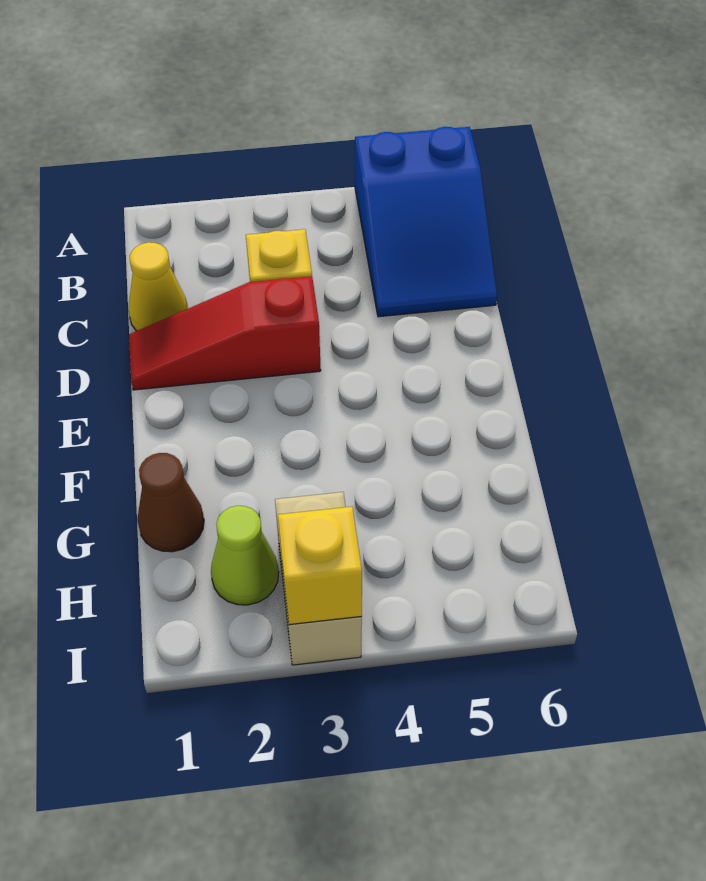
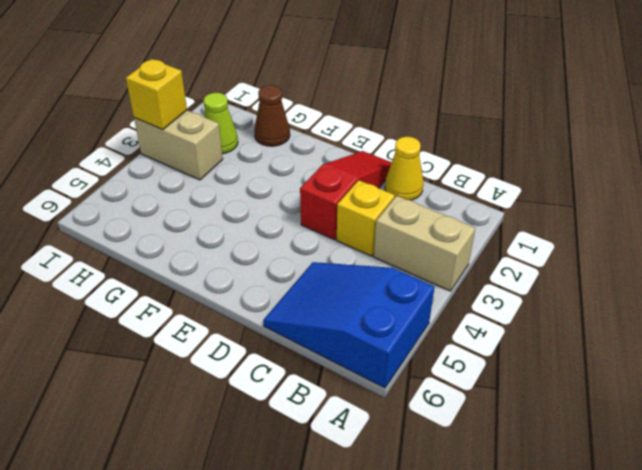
none -> tan brick A3:B3 level 1

